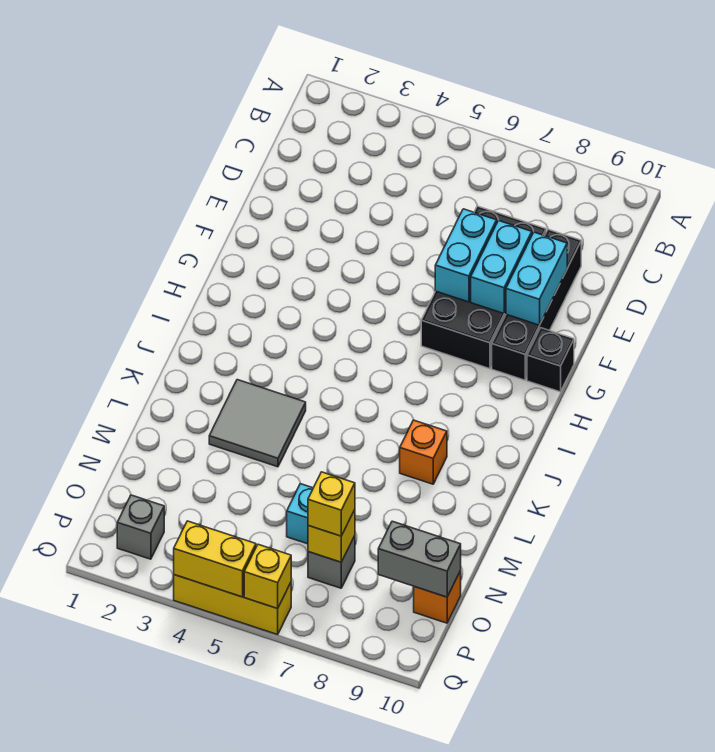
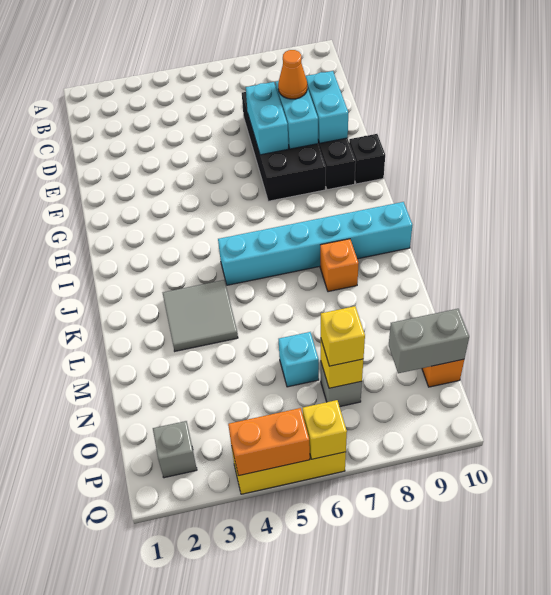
none -> orange cone E8 level 3
none -> cyan brick J5:J10 level 1
yellow brick Q4:Q5 level 2 -> orange brick Q4:Q5 level 2

